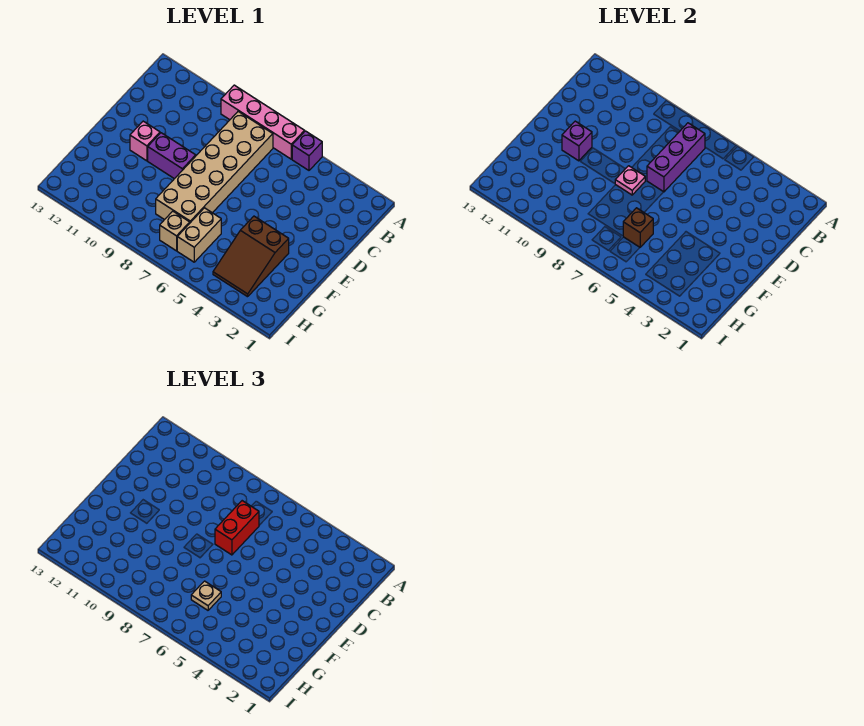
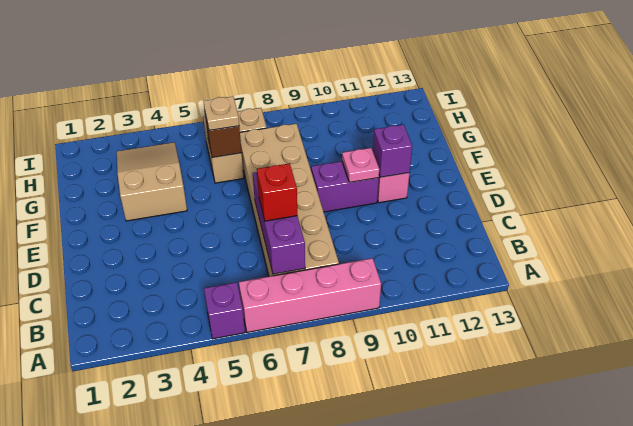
red brick C7:D7 level 3 -> red brick C7 level 3
pink plate E8 level 2 -> pink plate E10 level 2
brown slope F3:H4 level 1 top F -> tan slope F3:H4 level 1 top F

